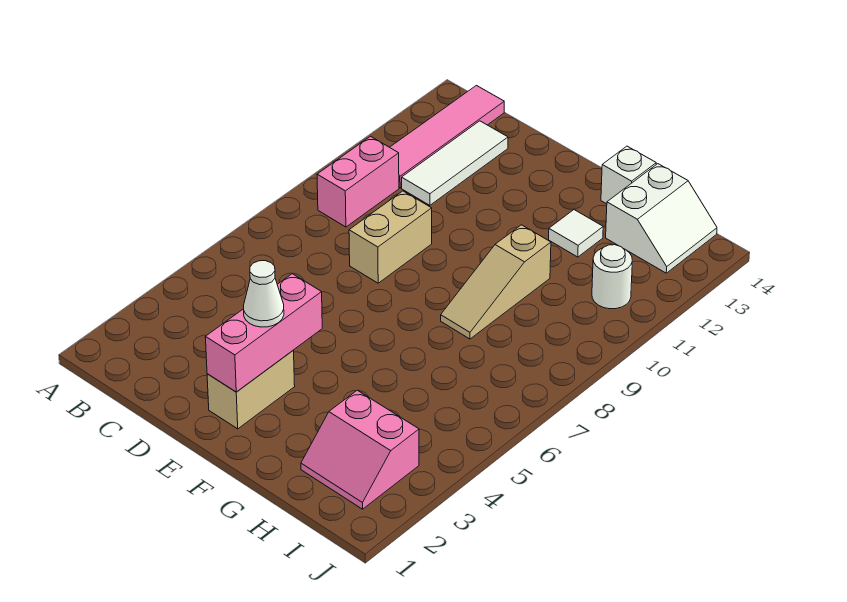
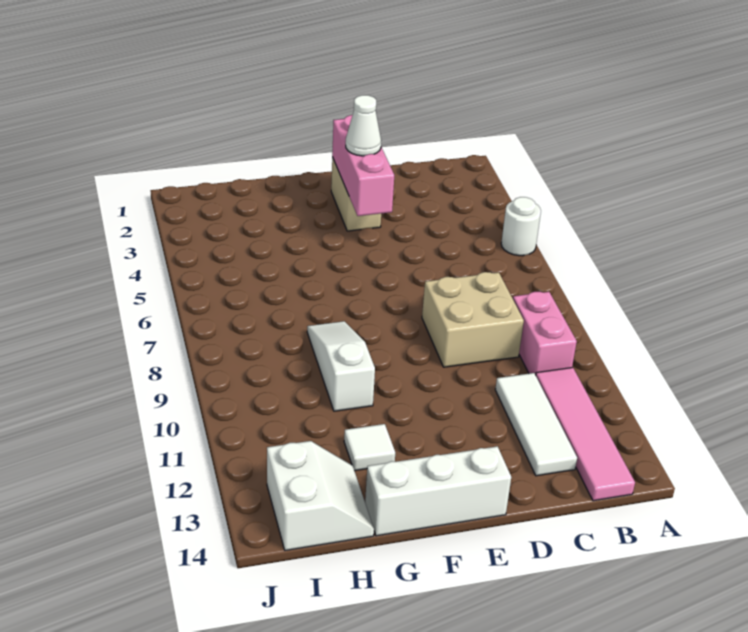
tan brick D8:D9 level 1 -> tan brick C8:D9 level 1
tan slope G8:G10 level 1 top 10 -> white slope G8:G10 level 1 top 10
white brick G14 level 1 -> white brick E14:G14 level 1
pink slope H2:I3 level 1 top 3 -> none
white slope H13:I14 level 1 top H -> white slope H13:I14 level 1 top I
white round brick I11 level 1 -> white round brick A5 level 1

